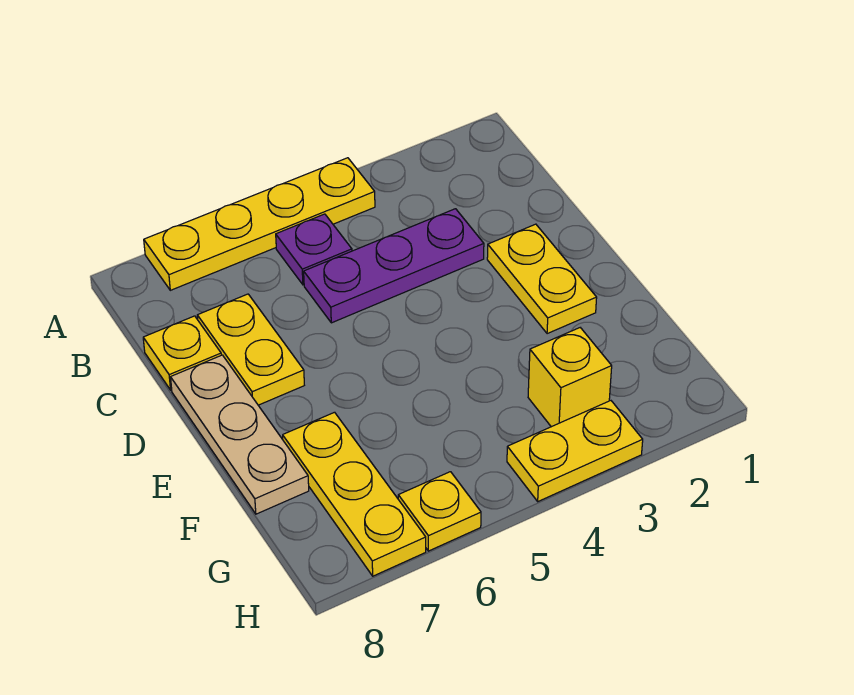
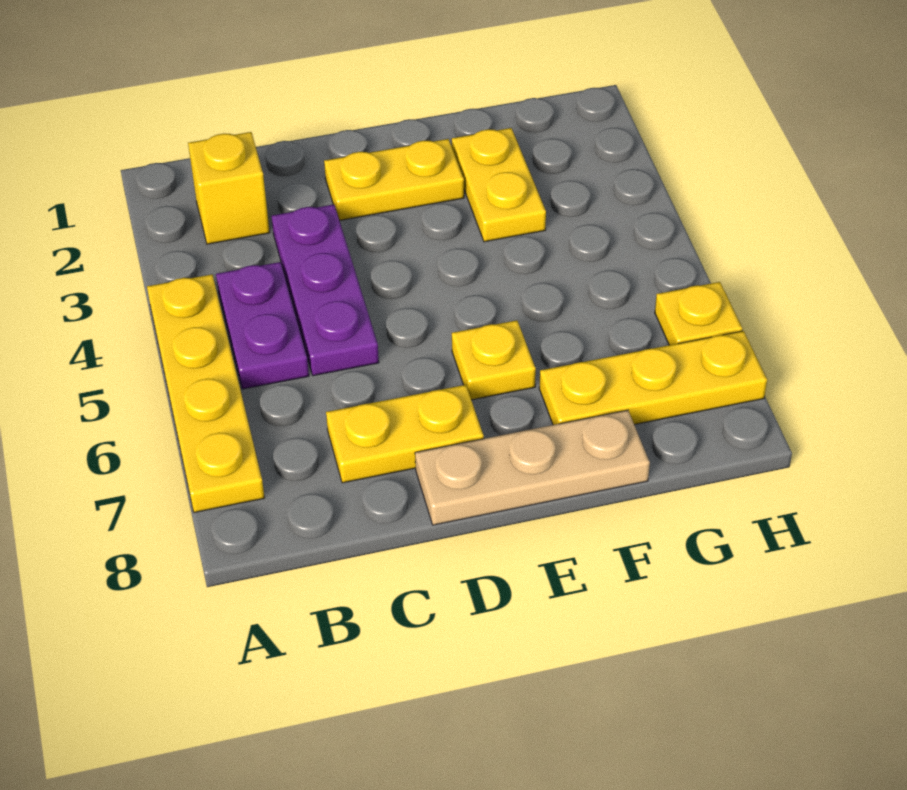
purple plate B5 level 1 -> purple plate B4:B5 level 1
yellow plate C8 level 1 -> yellow plate E6 level 1
yellow brick G3 level 1 -> yellow brick B2 level 1
yellow plate H3:H4 level 1 -> yellow plate F2:F3 level 1

